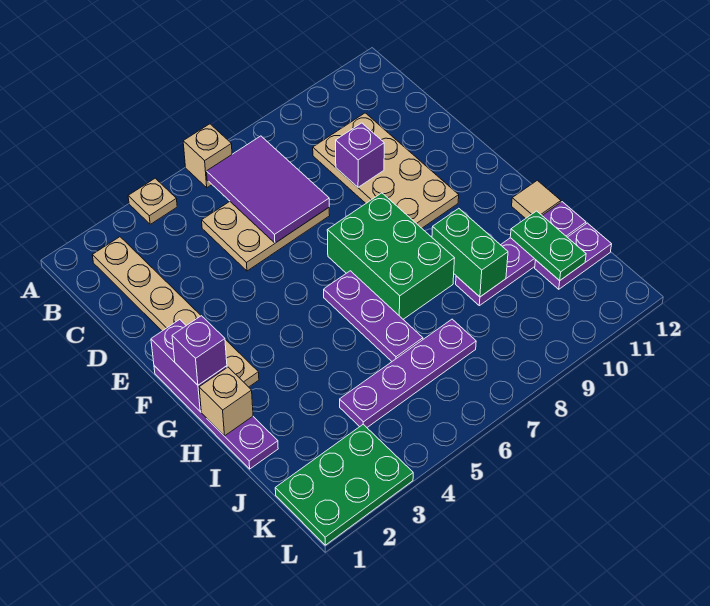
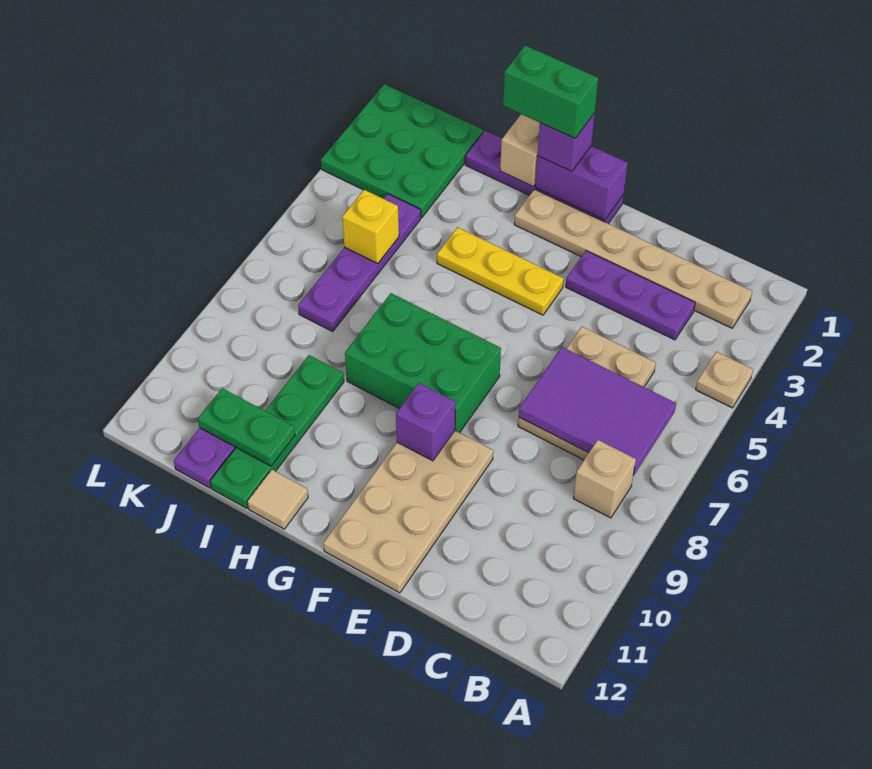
tan brick A6 level 1 -> tan brick B8 level 1
tan plate C9:F10 level 1 -> tan plate E9:F12 level 1
purple brick D9 level 2 -> purple brick F9 level 2
none -> yellow plate F4:H4 level 1
purple plate G6:I6 level 1 -> purple plate C3:E3 level 1
green brick H9:I9 level 2 -> green brick G1:H1 level 4
purple plate I9:I12 level 1 -> green plate I9:I12 level 1
none -> yellow brick J5 level 2
green plate K1:L3 level 1 -> green plate J1:L3 level 1

